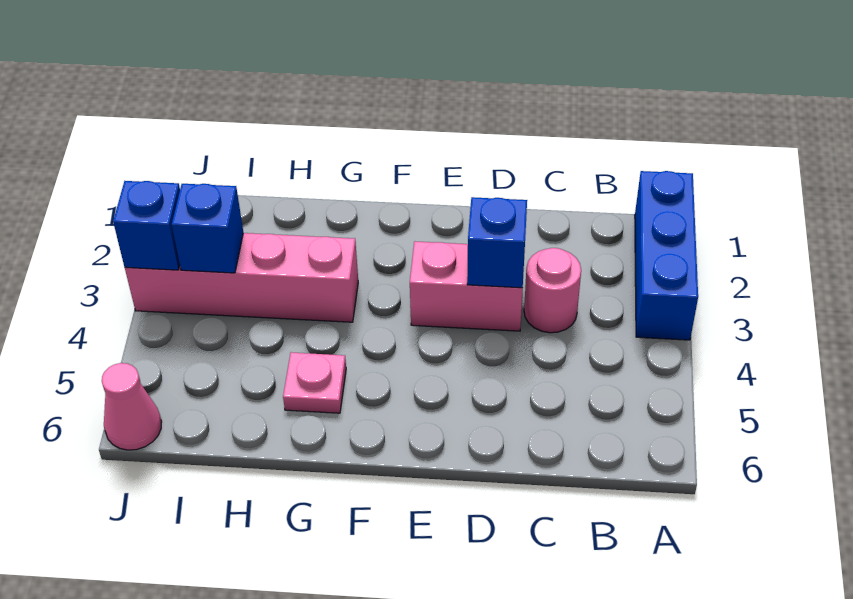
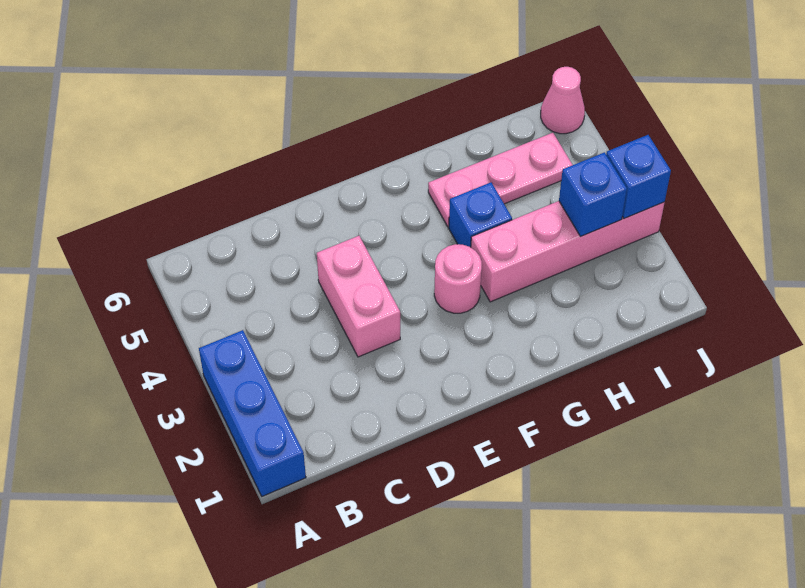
pink round brick C3 level 1 -> pink round brick F3 level 1
pink brick D3:E3 level 1 -> pink brick D3:D4 level 1
blue brick D3 level 2 -> blue brick G4 level 1
pink plate G5 level 1 -> pink plate G5:I5 level 1

